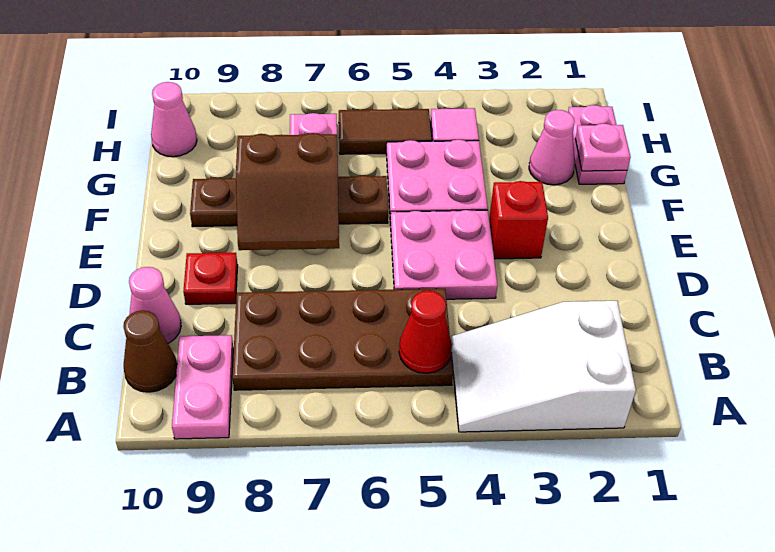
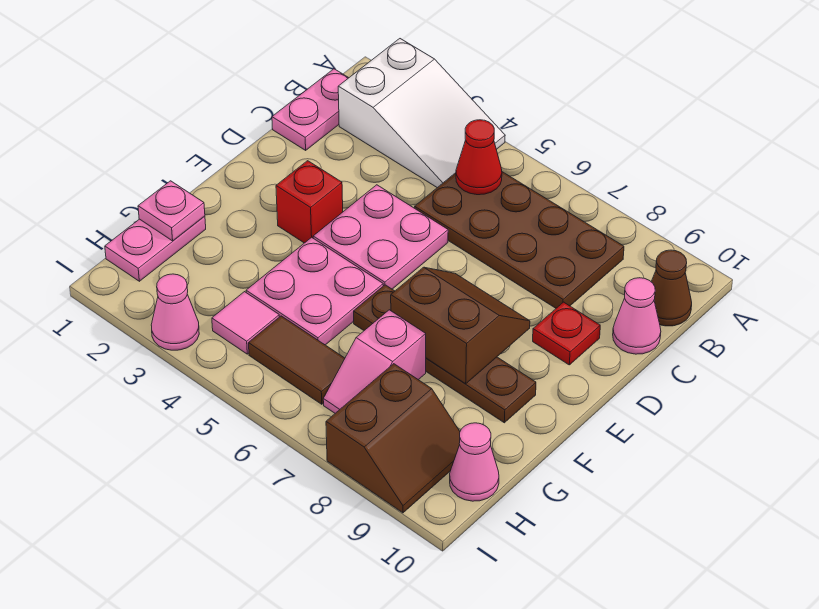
pink plate A9:B9 level 1 -> pink plate B1:C1 level 1
pink cone G2 level 1 -> pink cone I3 level 1
none -> brown slope H8:I9 level 1 top 8

